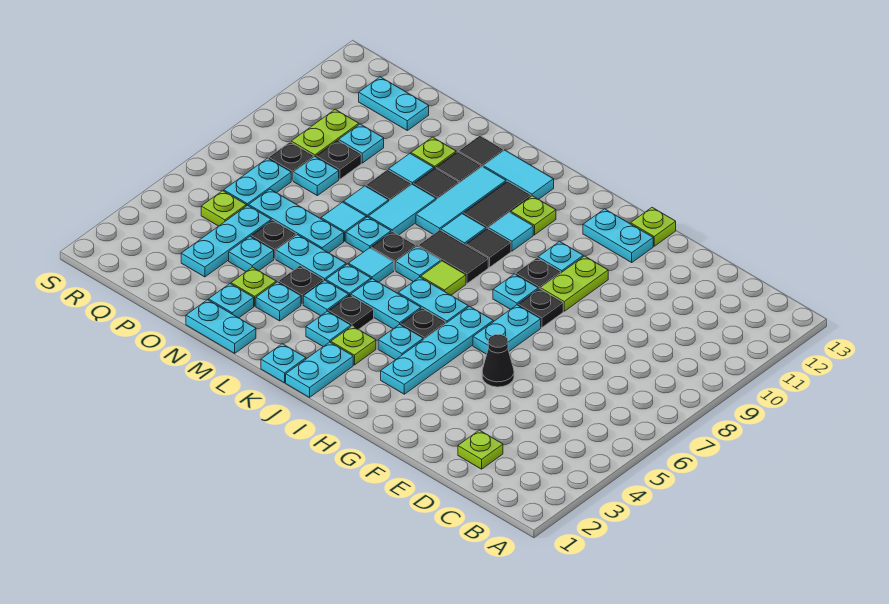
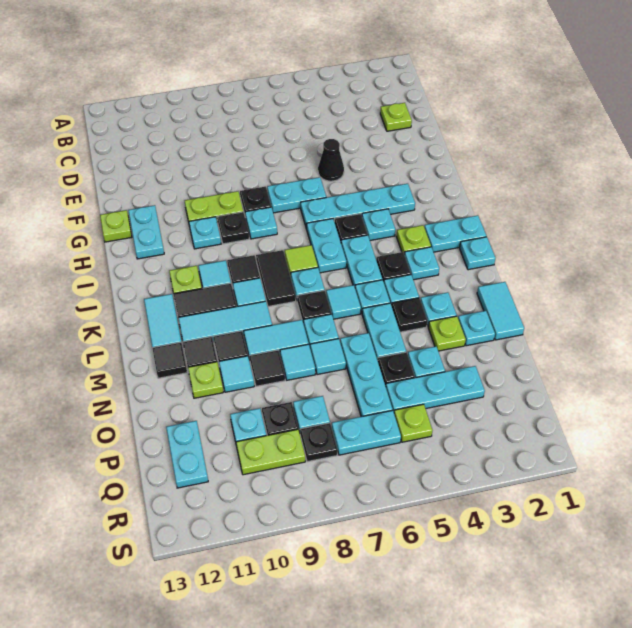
cyan plate M1:N1 level 1 -> cyan tile M1:N1 level 1

